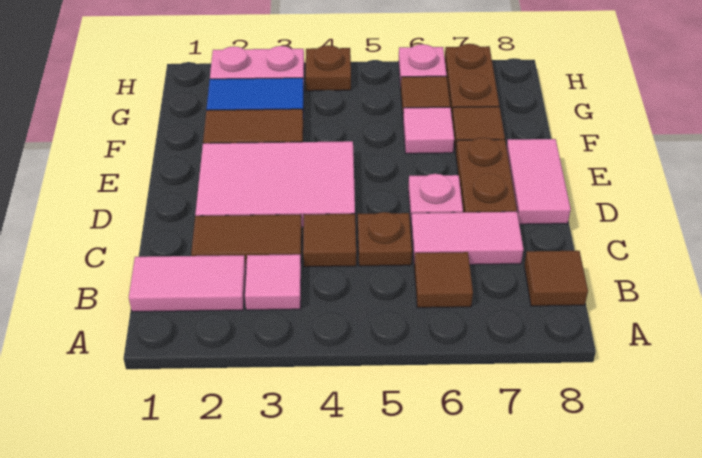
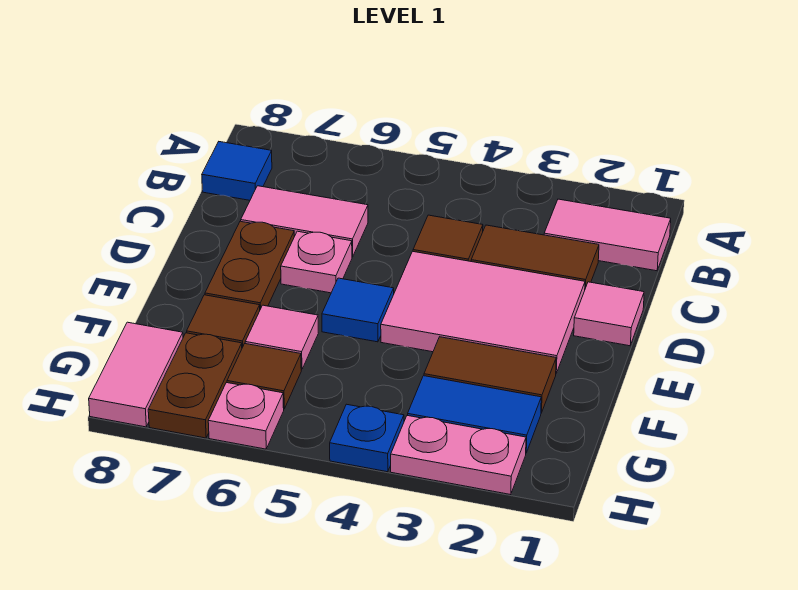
pink tile B3 level 1 -> pink tile D1 level 1
brown tile B6 level 1 -> none
brown tile B8 level 1 -> blue tile B8 level 1
brown plate C5 level 1 -> none
pink tile D8:E8 level 1 -> pink tile G8:H8 level 1
none -> blue tile E5 level 1
brown plate H4 level 1 -> blue plate H4 level 1

